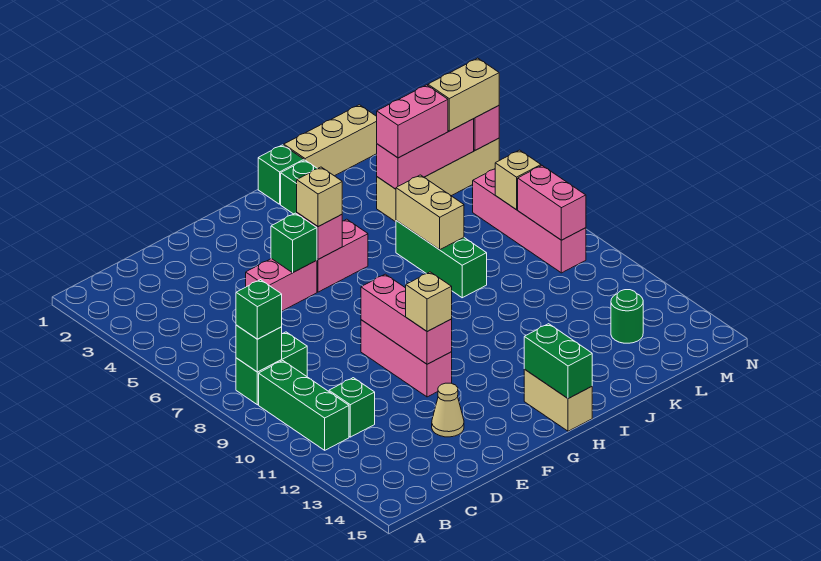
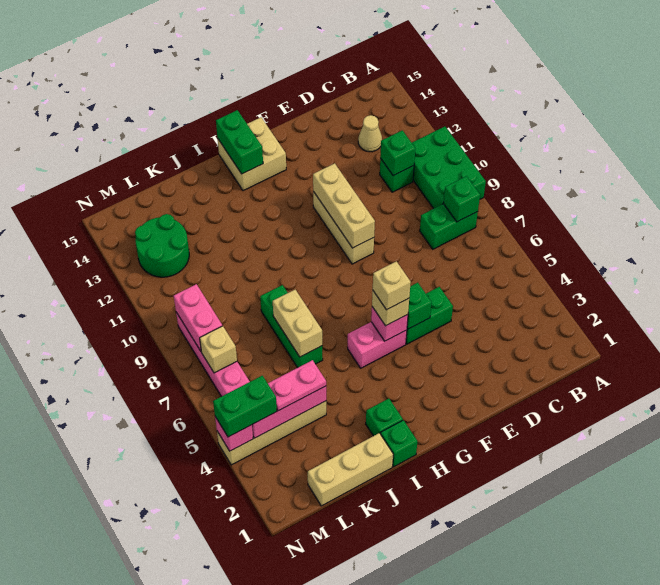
green brick B8 level 3 -> green brick C11 level 2
green brick B9:B11 level 1 -> green brick A9:B11 level 1
pink brick E5:F5 level 1 -> green brick E5:F5 level 1
tan cone E13 level 1 -> tan cone C13 level 1
pink brick F9:F11 level 1 -> tan brick F9:F11 level 1
pink brick F9:F11 level 2 -> tan brick F9:F11 level 2
tan brick F11 level 3 -> tan brick G5 level 4
tan brick H14:H15 level 1 -> tan brick G14:H15 level 1
pink brick K4:L4 level 3 -> pink plate K4:L4 level 3
green round brick L13 level 1 -> green round brick L12:M13 level 1
tan brick M4:N4 level 3 -> green brick M4:N4 level 3

